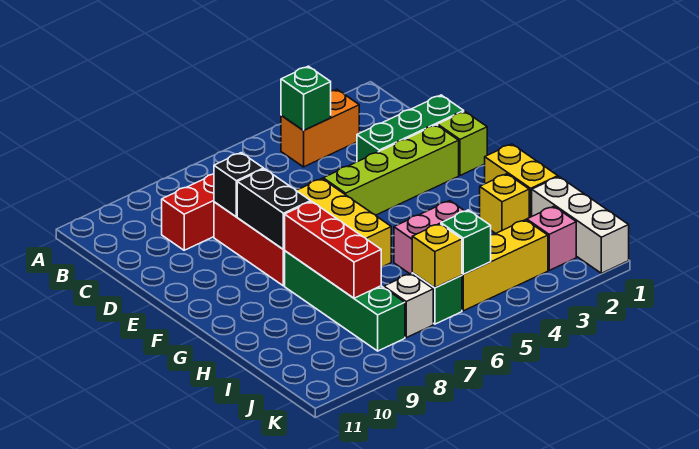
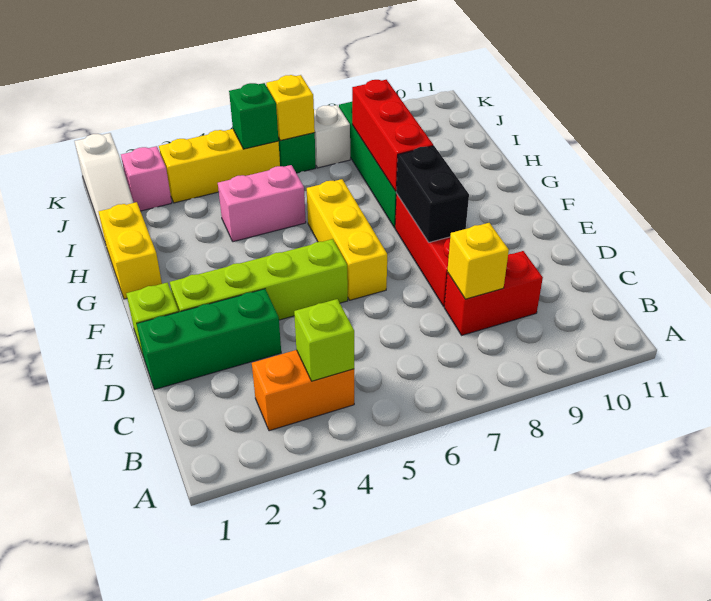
green brick B4 level 2 -> lime brick B4 level 2
black brick D8 level 2 -> none
yellow brick H2 level 1 -> yellow brick C8 level 2
white brick I1:K1 level 1 -> white slope I1:K1 level 1 top K

